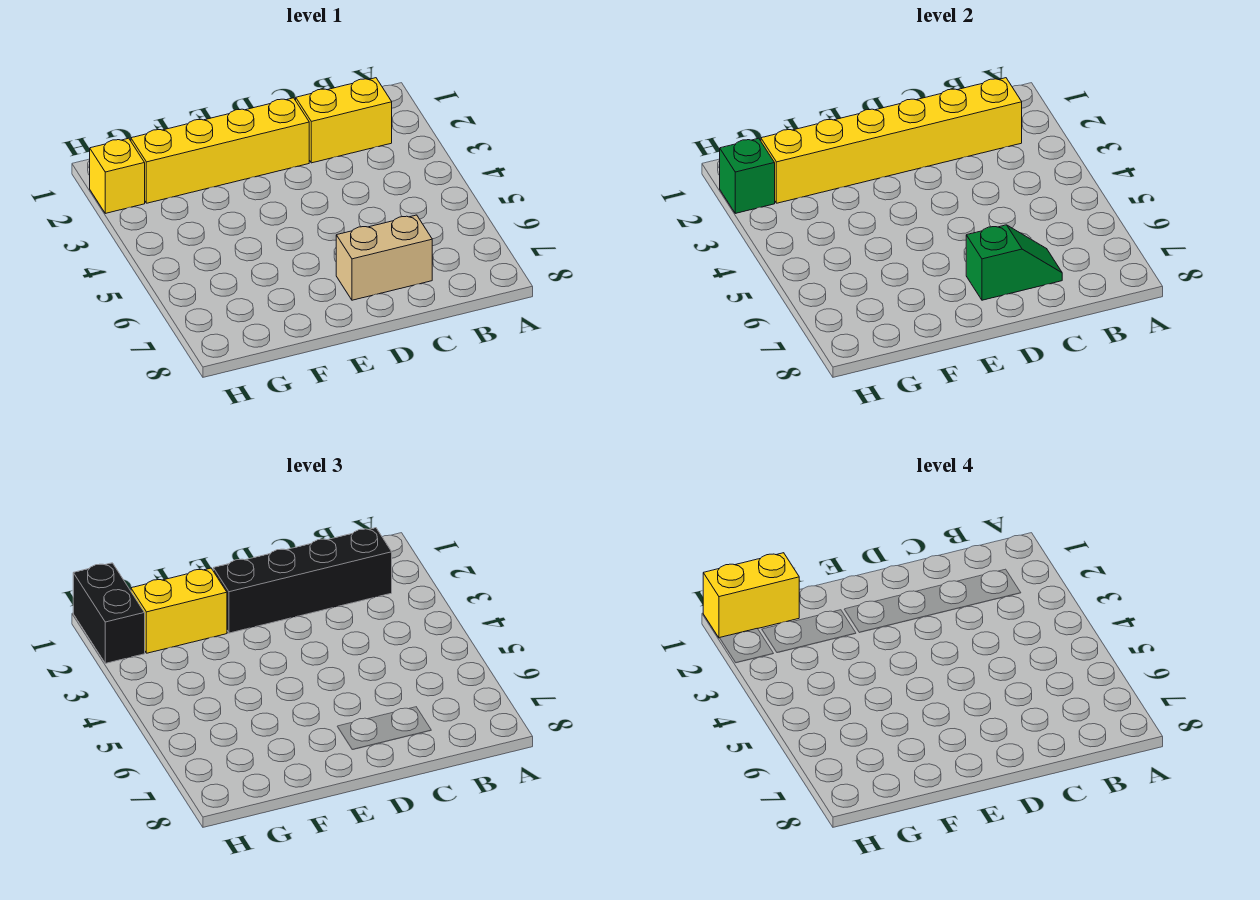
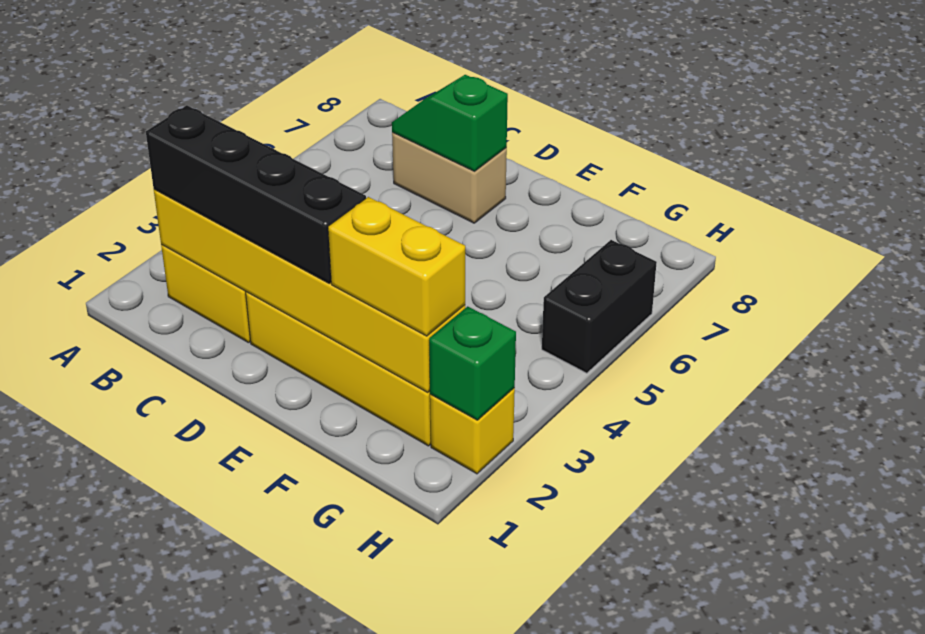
yellow brick G1:H1 level 4 -> none
black brick H1:H2 level 3 -> black brick H5:H6 level 1

